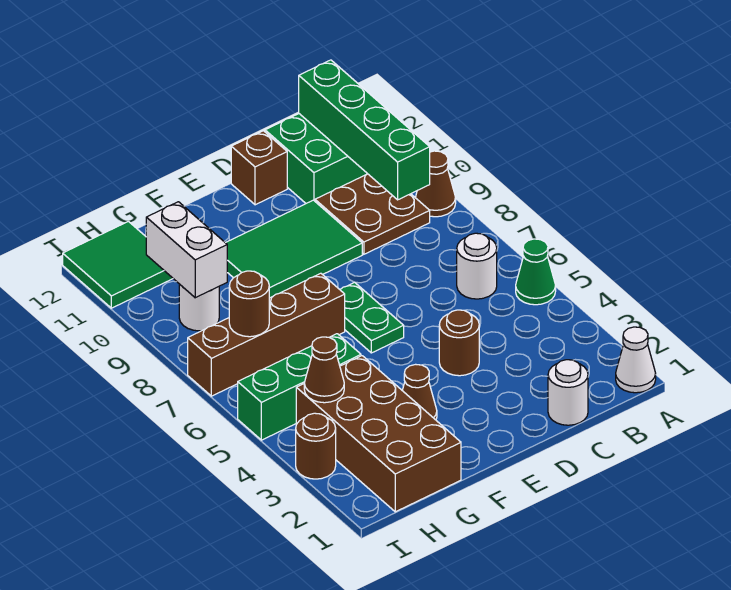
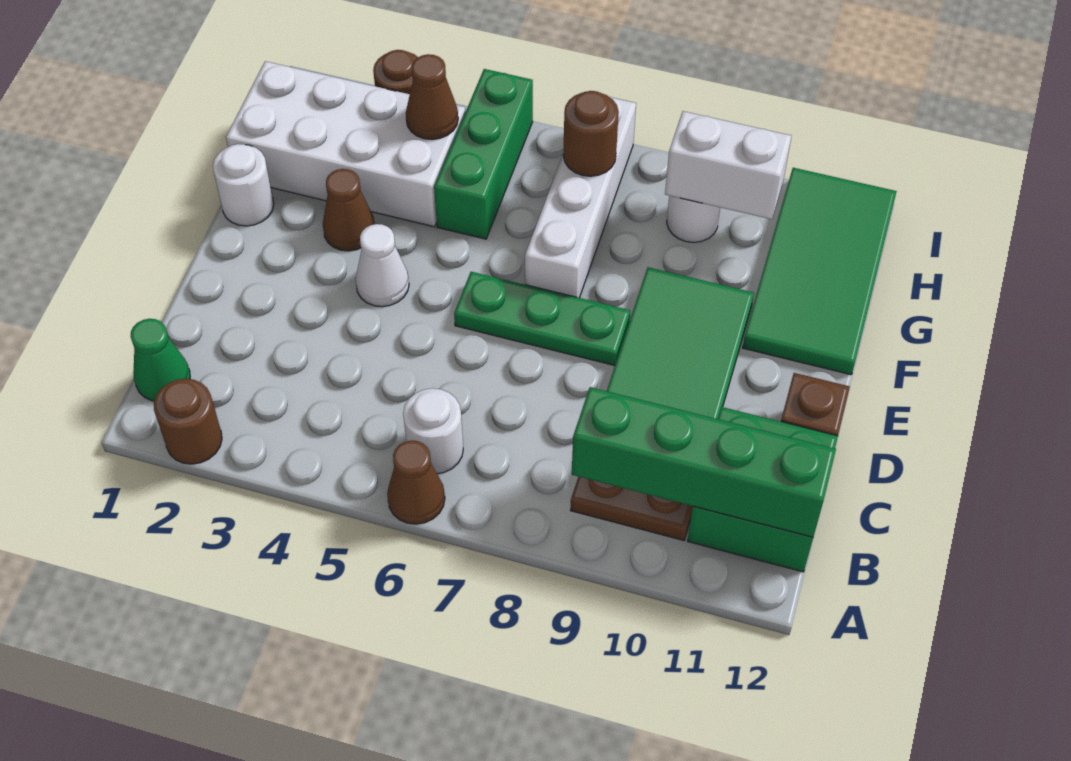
white cone A1 level 1 -> white cone E4 level 1
green cone A5 level 1 -> green cone B1 level 1
brown cone A9 level 1 -> brown cone A6 level 1
white round brick C1 level 1 -> white round brick F1 level 1
brown round brick D4 level 1 -> brown round brick A2 level 1
green plate E6:E7 level 1 -> green plate E6:E8 level 1
brown brick F7:I7 level 1 -> white brick F7:I7 level 1
brown brick G1:H4 level 1 -> white brick G1:H4 level 1
green tile H11:I12 level 1 -> green tile F11:I12 level 1

